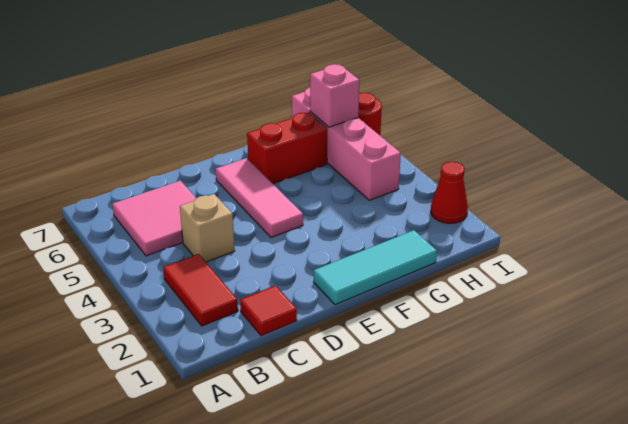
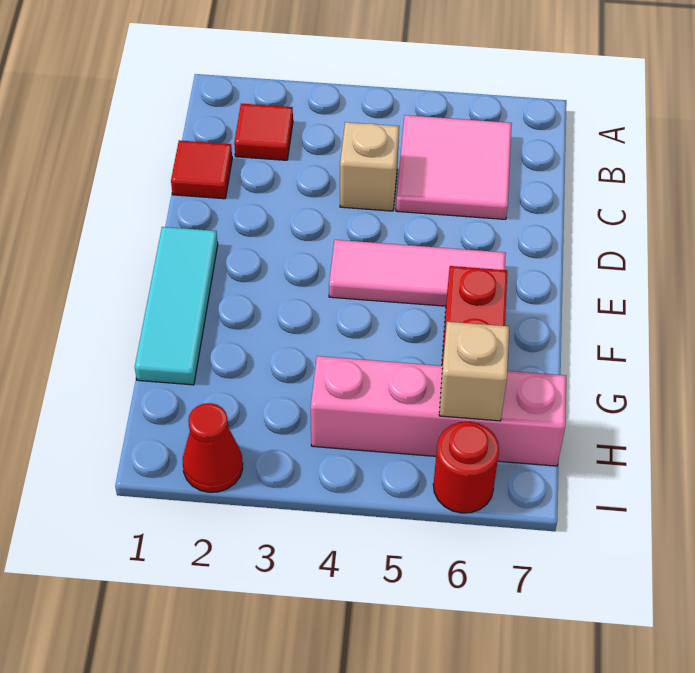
red tile B2:B3 level 1 -> red tile B2 level 1
pink brick H6 level 2 -> tan brick H6 level 2

